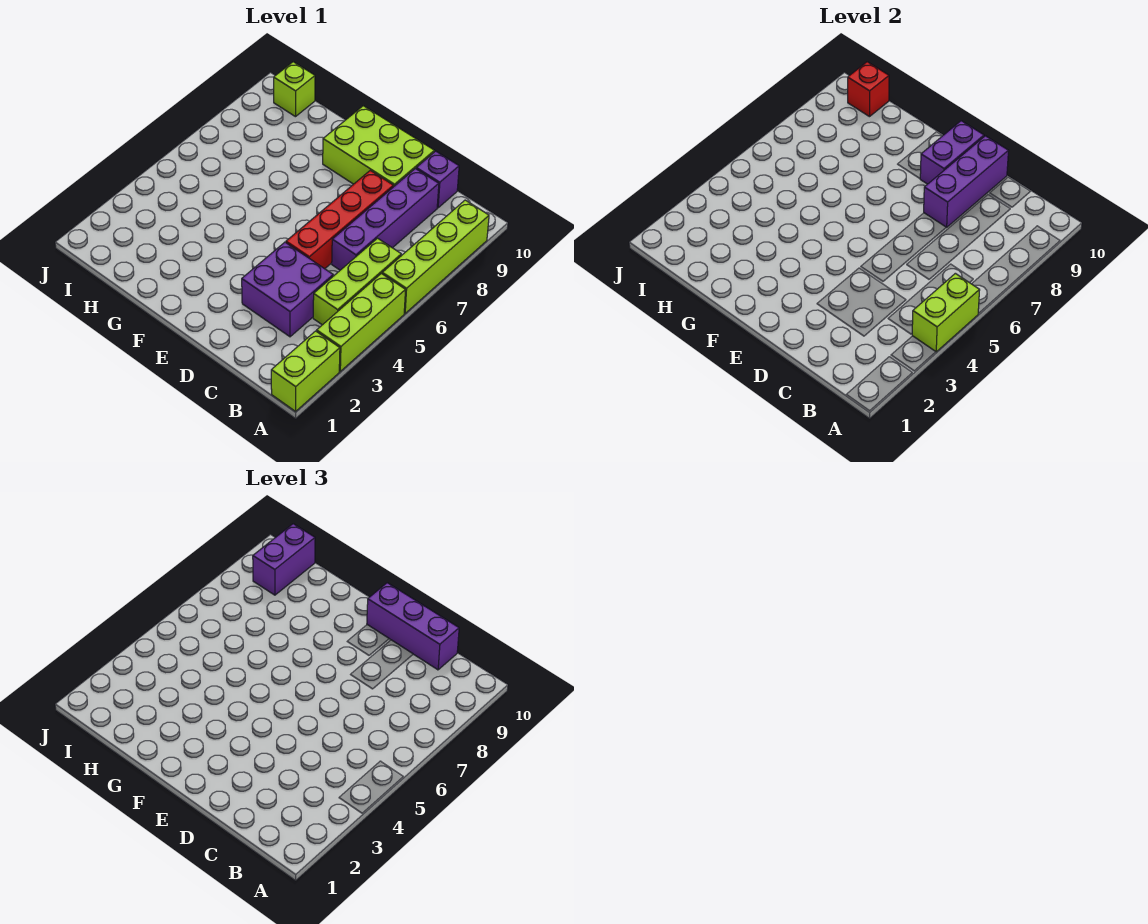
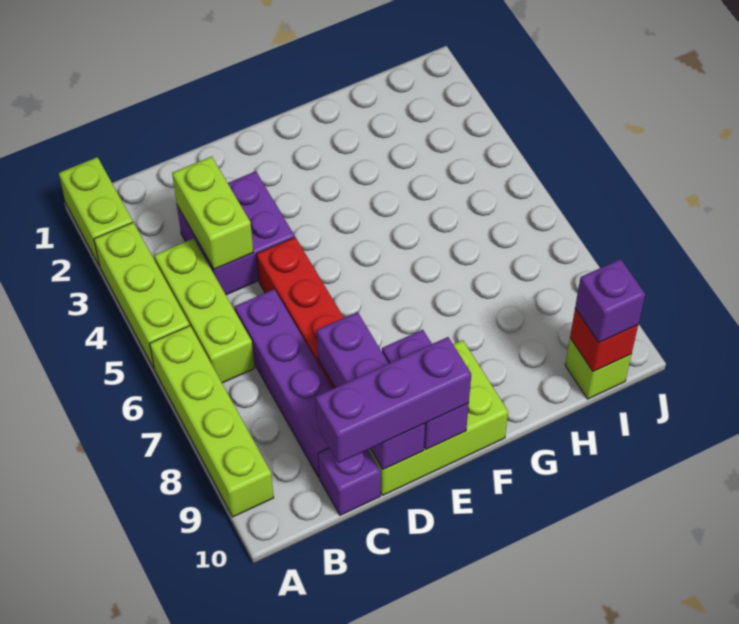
lime brick A4:A5 level 2 -> lime brick C3:C4 level 2
purple brick I9:I10 level 3 -> purple brick I10 level 3

